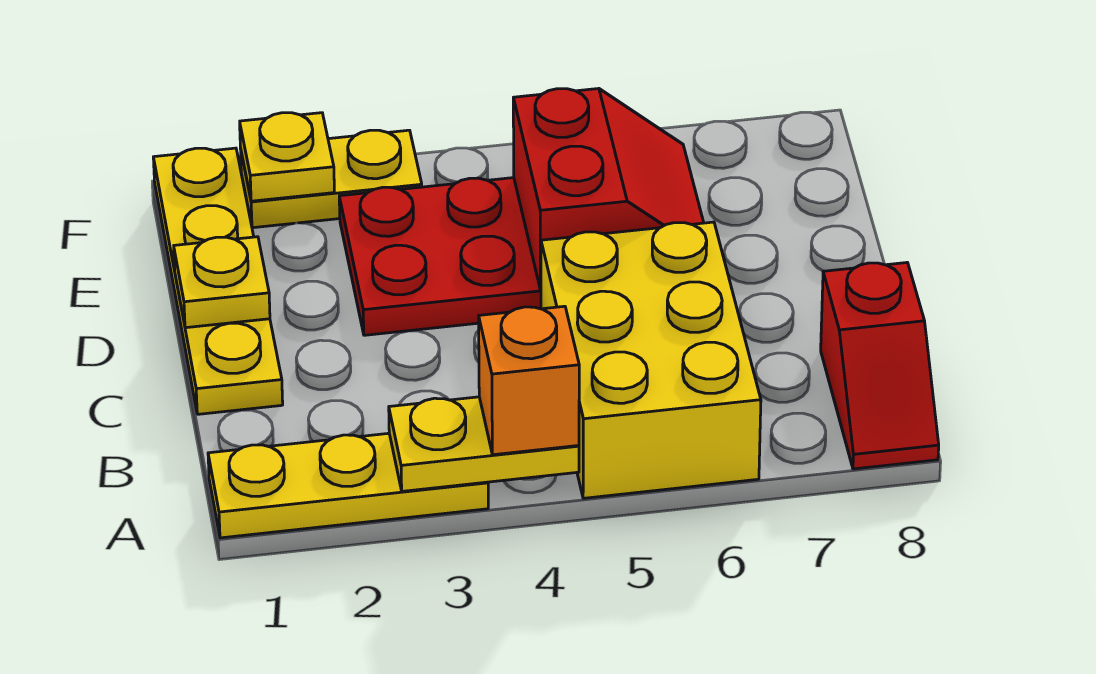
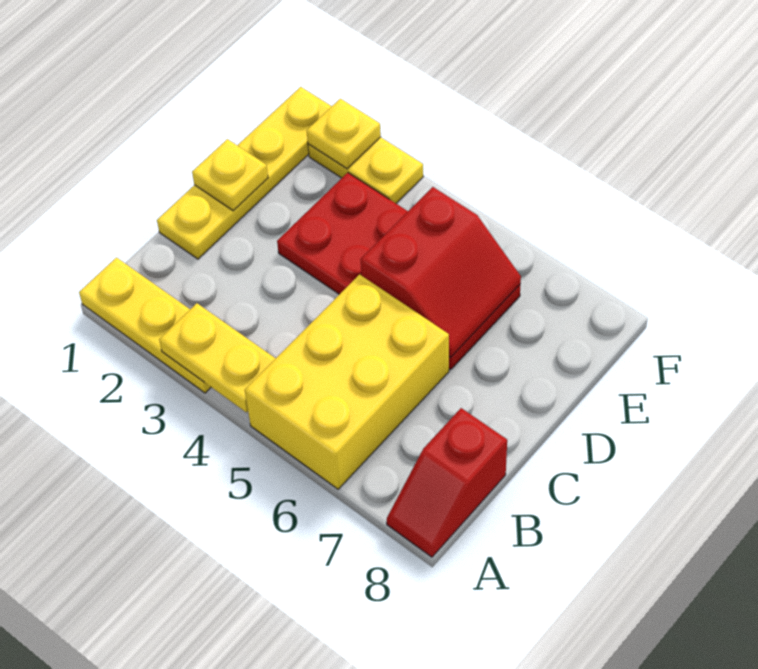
orange brick A4 level 3 -> none

